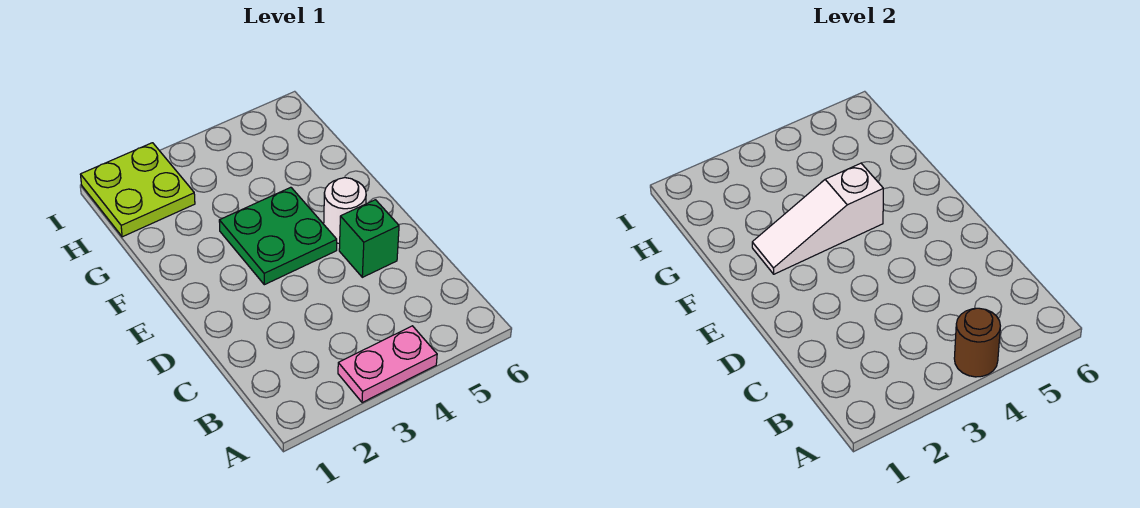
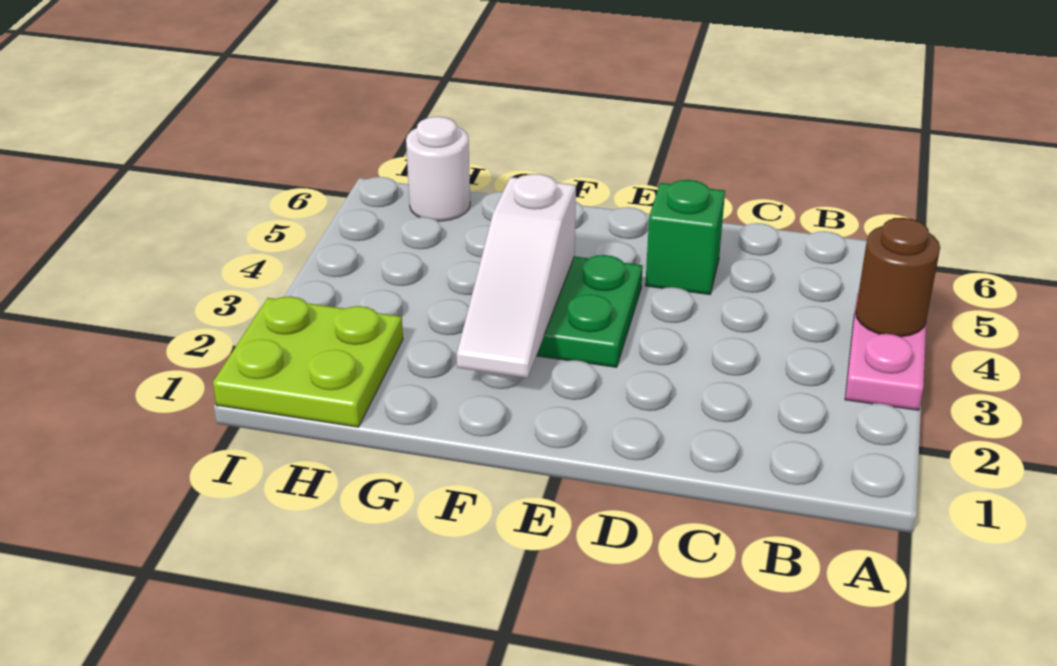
white round brick E5 level 1 -> white round brick H6 level 1

